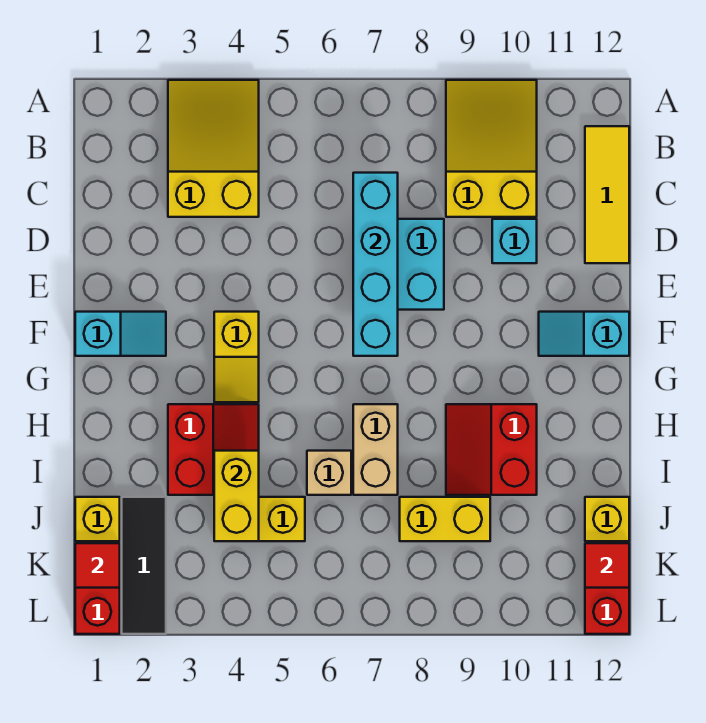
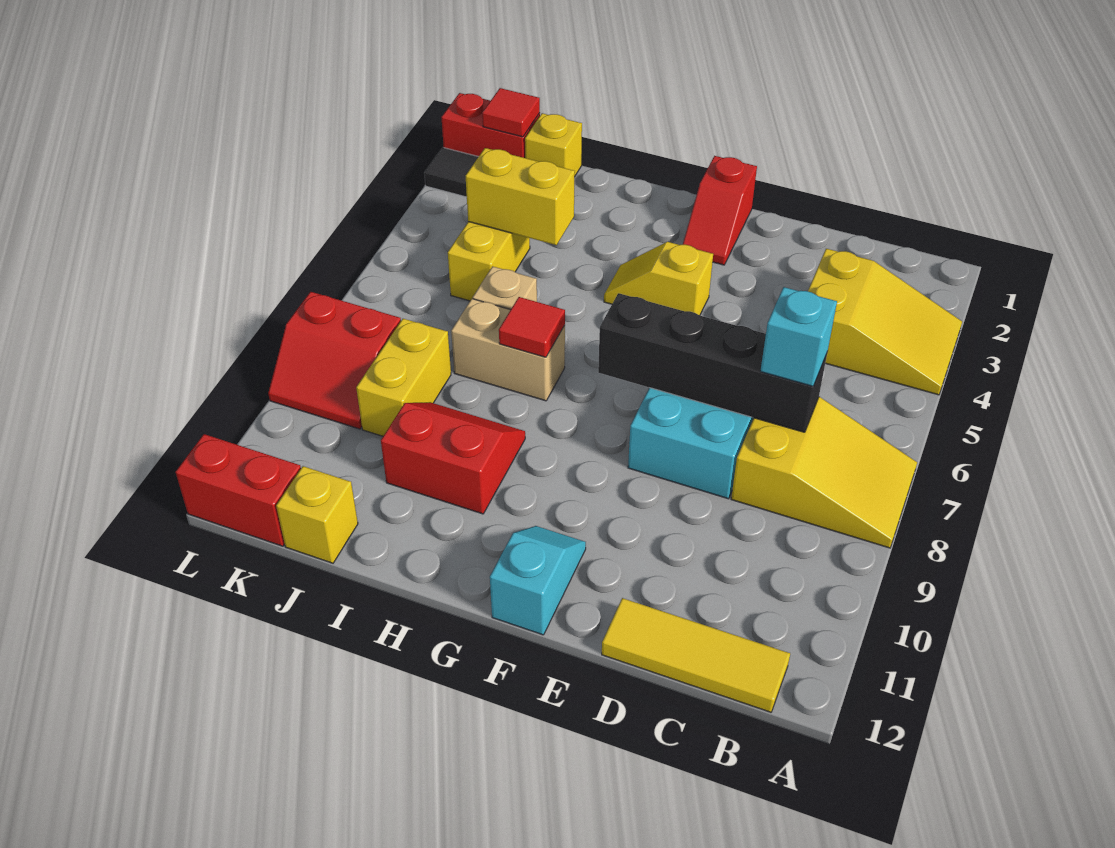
yellow slope A9:C10 level 1 top C -> yellow slope A7:C8 level 1 top C
cyan brick C7:F7 level 2 -> black brick C7:F7 level 2
cyan brick D10 level 1 -> cyan brick C7 level 3
cyan slope F1:F2 level 1 top 1 -> red slope F1:F2 level 1 top 1
red slope H3:I4 level 1 top 3 -> red slope K8:L9 level 1 top 8
red tile K12 level 2 -> red tile H7 level 2

